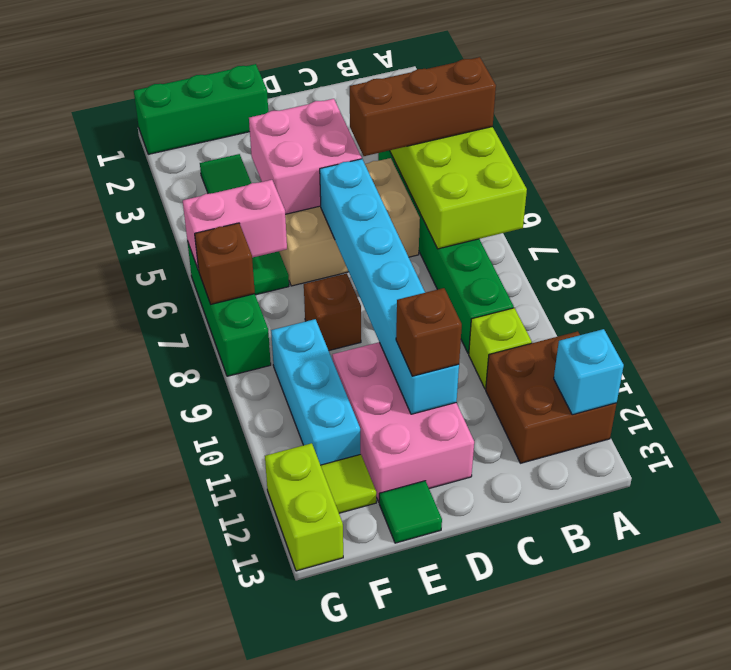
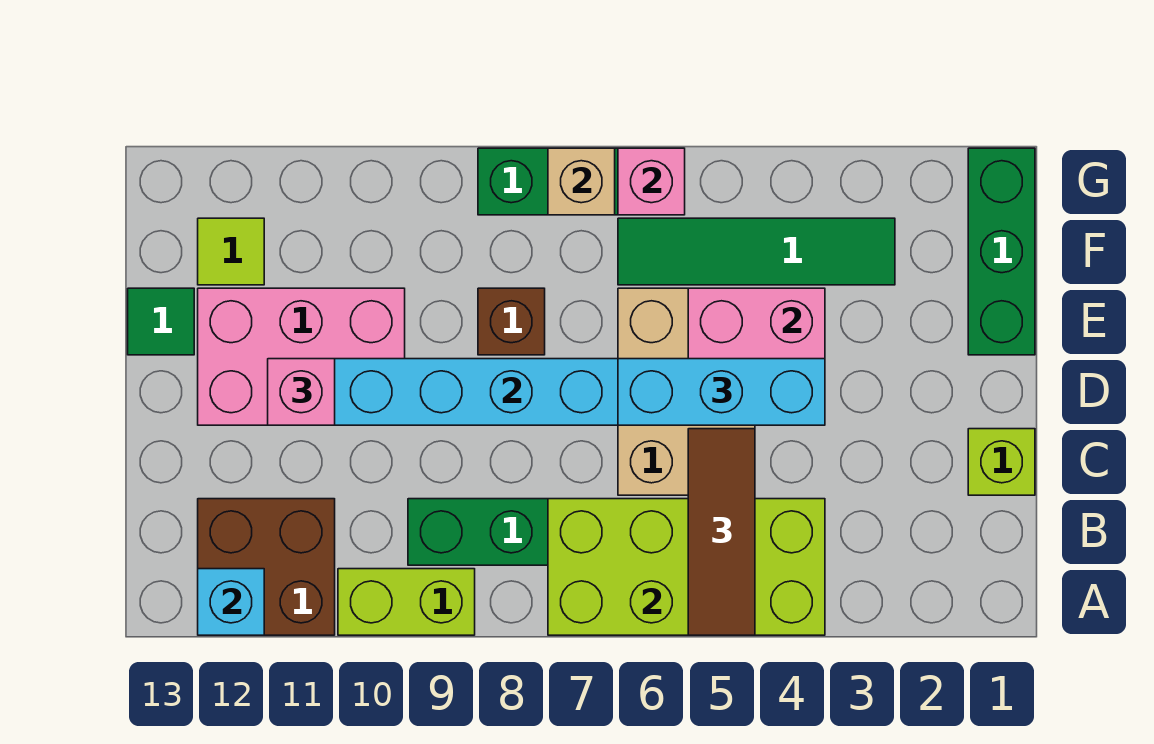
brown brick A5:C5 level 3 -> brown tile A5:C5 level 3
lime brick B10 level 1 -> lime brick C1 level 1
brown brick D11 level 3 -> pink brick D11 level 3
pink brick F6:G6 level 2 -> pink brick G6 level 2
cyan brick F9:F11 level 1 -> cyan brick D4:D6 level 3
brown brick G7 level 2 -> tan brick G7 level 2
lime brick G12:G13 level 1 -> lime brick A9:A10 level 1

